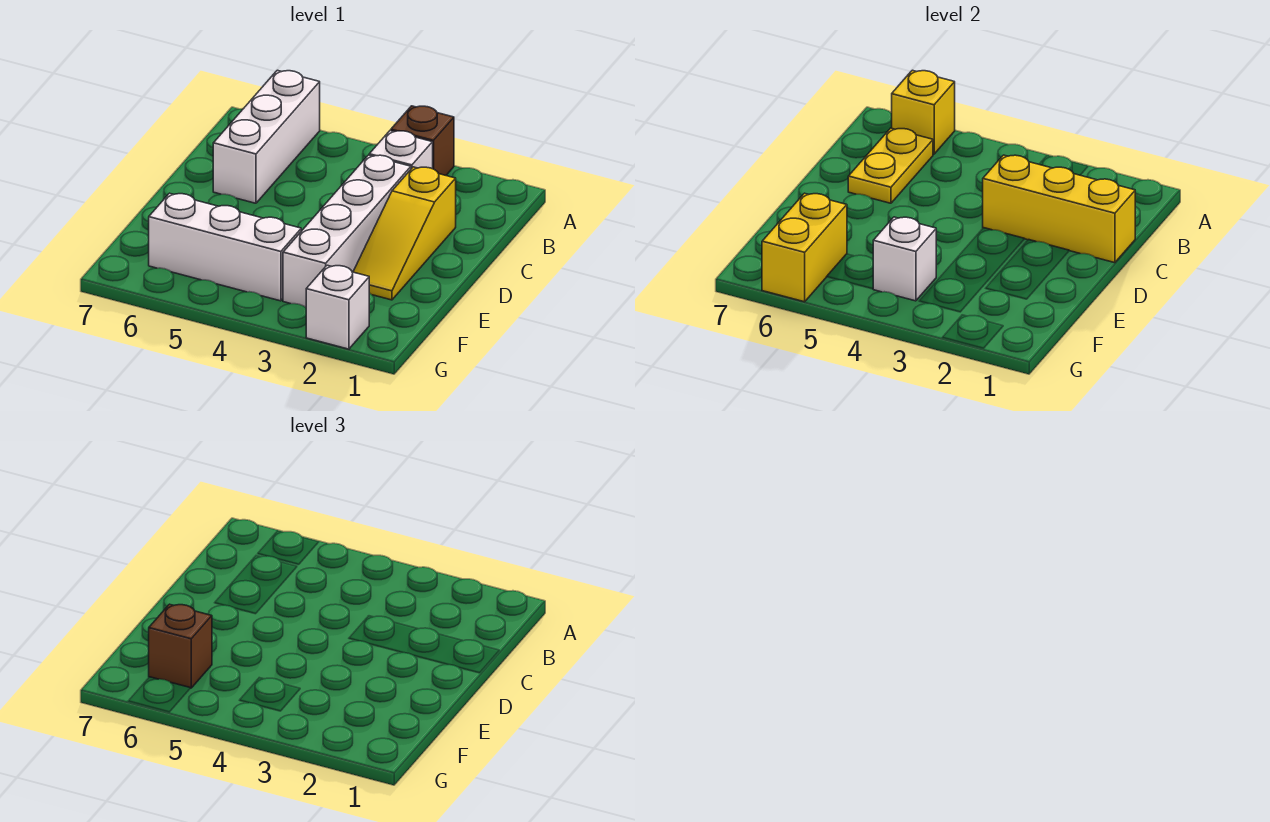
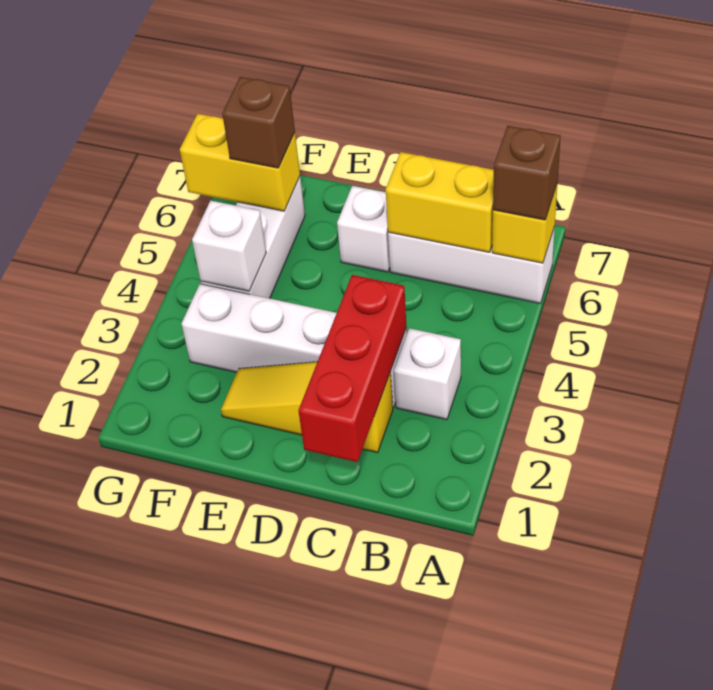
brown brick A3 level 1 -> brown brick A6 level 3
yellow plate B6:C6 level 2 -> yellow brick B6:C6 level 2
yellow brick C1:C3 level 2 -> red brick C1:C3 level 2
white brick G2 level 1 -> white brick D6 level 1

